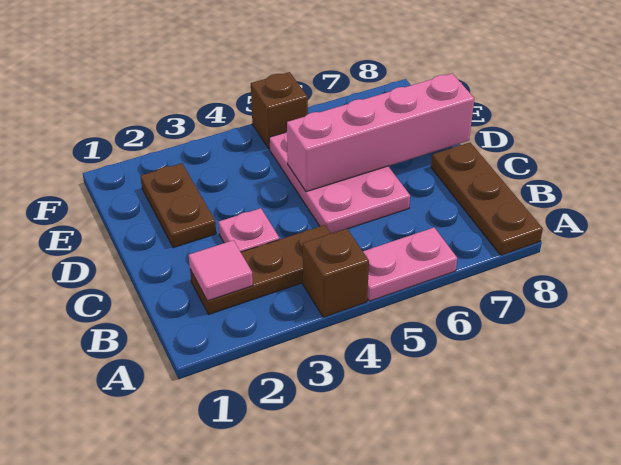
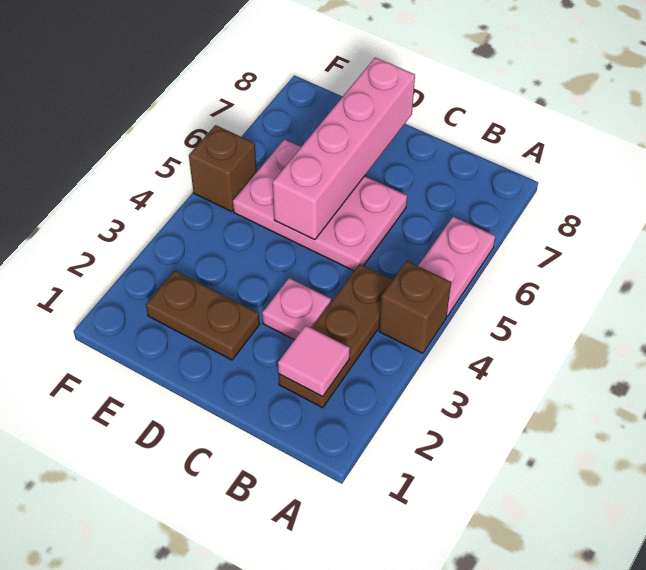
brown plate A8:C8 level 1 -> none

